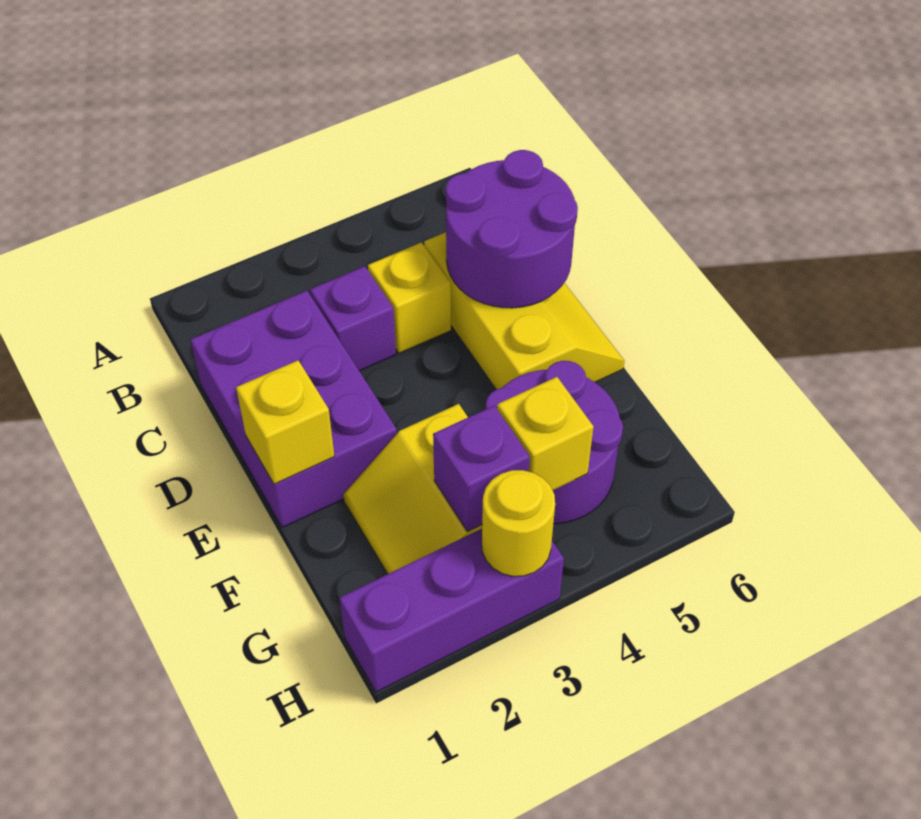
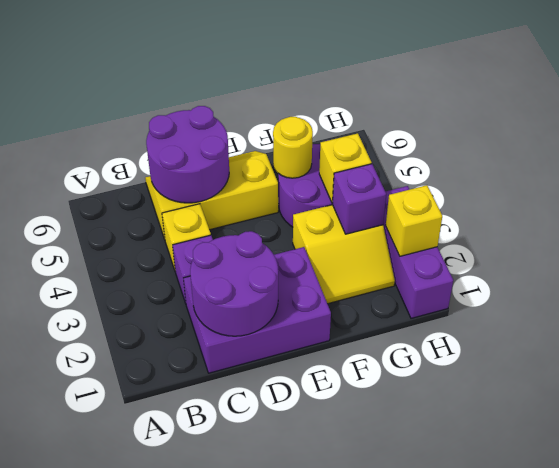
none -> purple round brick C1:D2 level 2
yellow brick E1 level 2 -> yellow brick H2 level 2
yellow round brick H3 level 2 -> yellow round brick F5 level 2

